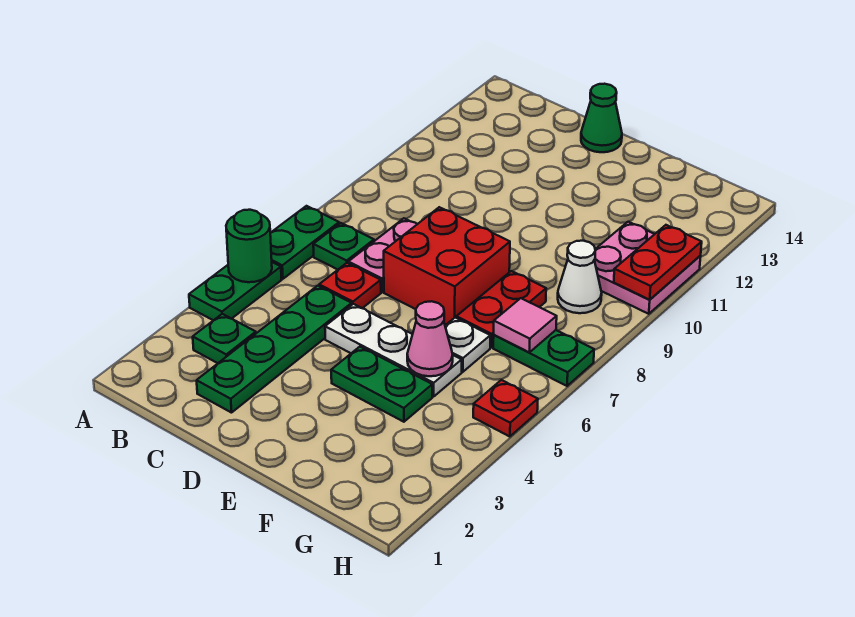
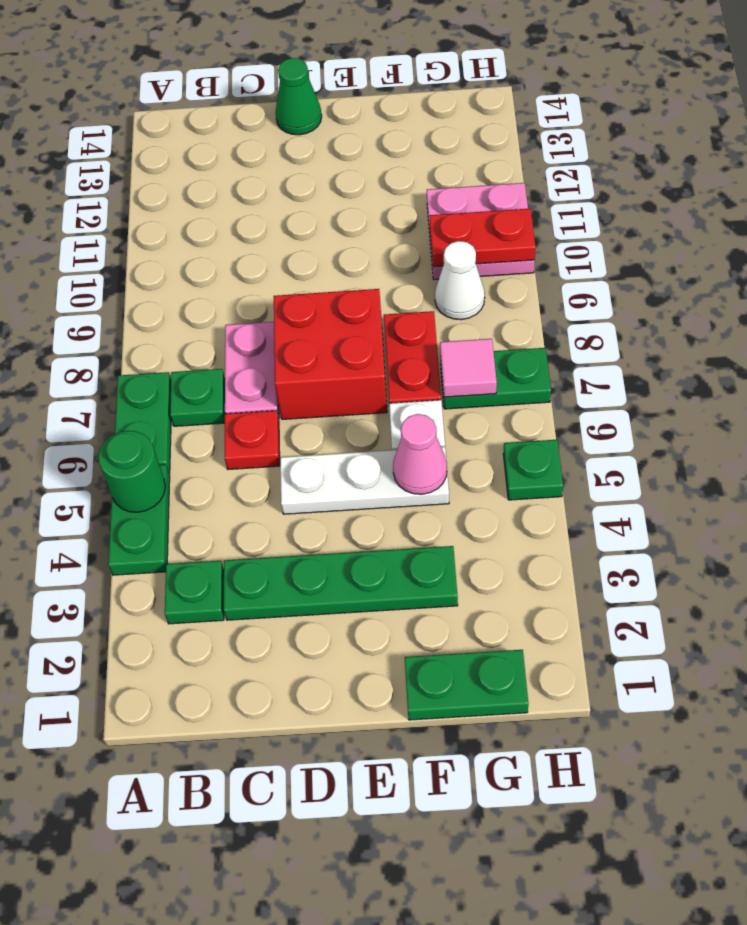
green plate C2:C5 level 1 -> green plate C3:F3 level 1
green plate E4:F4 level 1 -> green plate F1:G1 level 1
red plate H5 level 1 -> green plate H5 level 1
red plate H10:H11 level 2 -> red plate G10:H10 level 2

